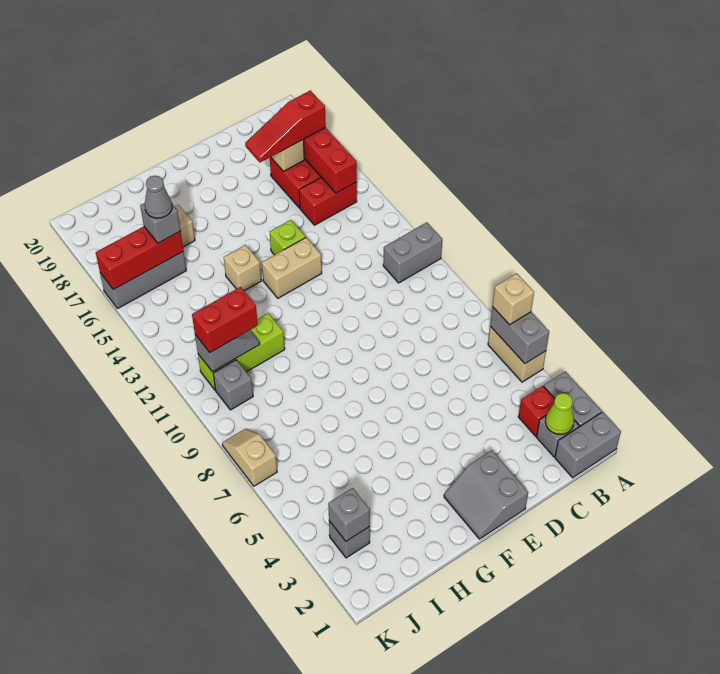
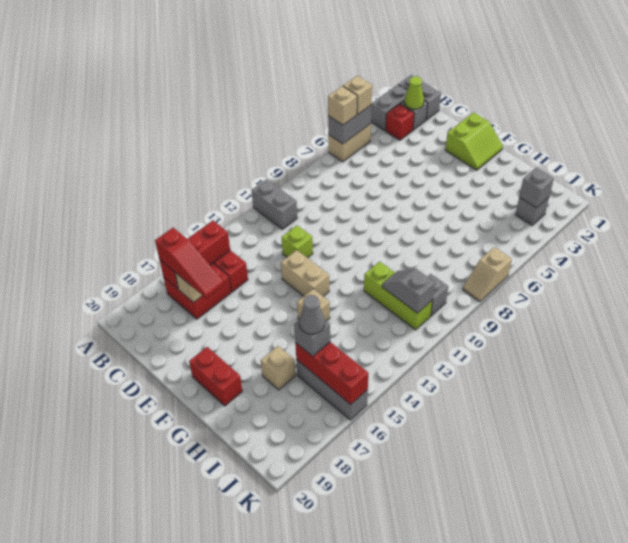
none -> tan brick A5 level 3
grey slope E1:F2 level 1 top E -> lime slope E1:F2 level 1 top E
lime brick E14 level 1 -> lime brick D12 level 1
red brick I11:J11 level 3 -> red brick F19:G19 level 1

